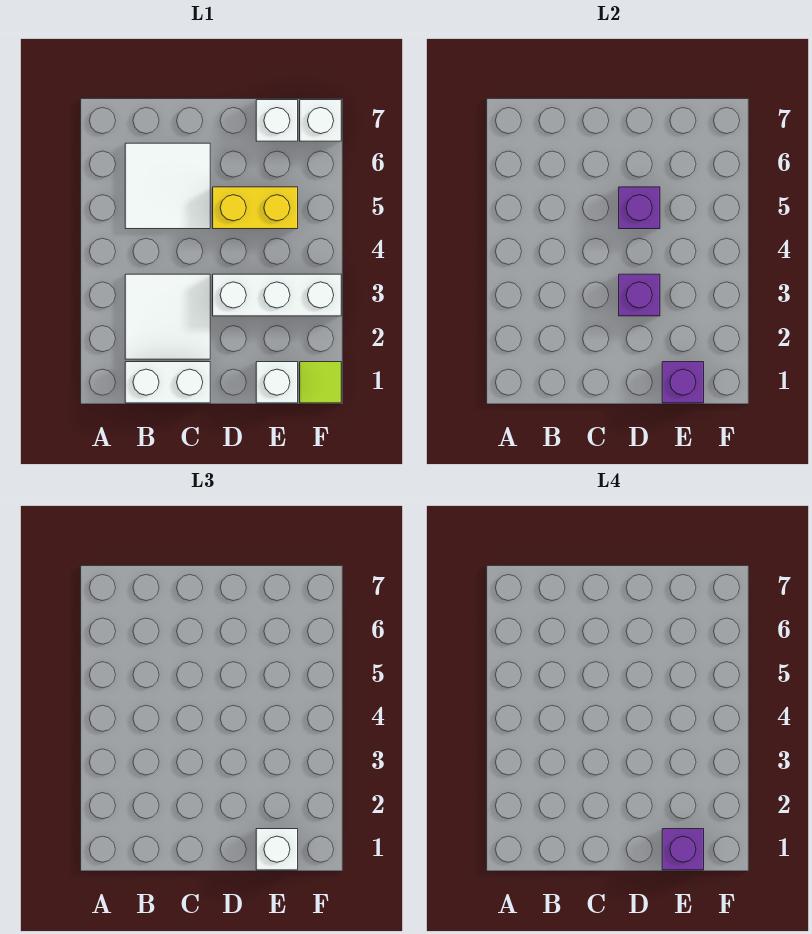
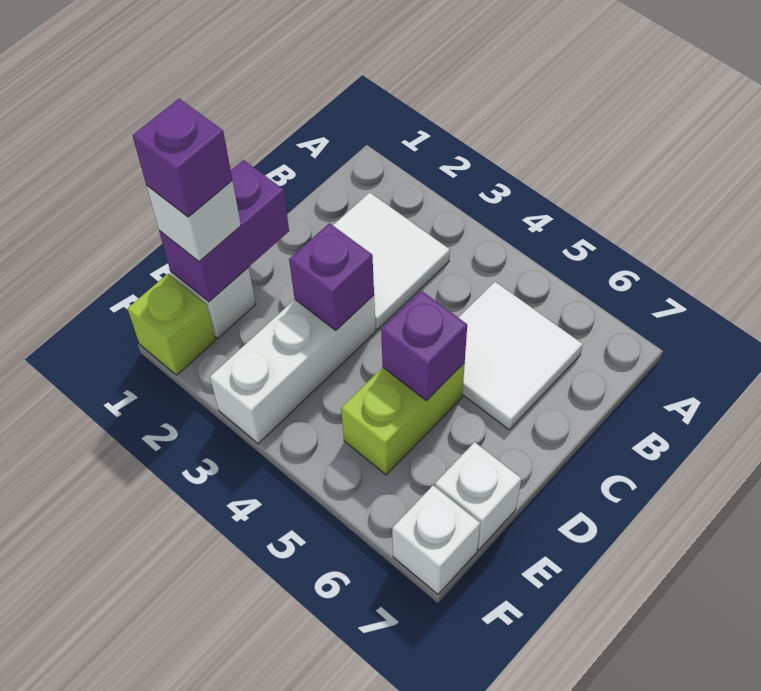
white brick B1:C1 level 1 -> none
yellow brick D5:E5 level 1 -> lime brick D5:E5 level 1
purple brick E1 level 2 -> purple brick D1:E1 level 2
lime tile F1 level 1 -> lime brick F1 level 1

